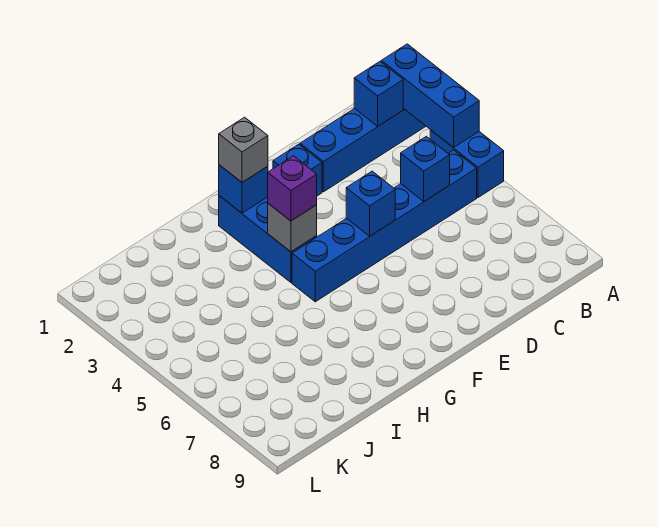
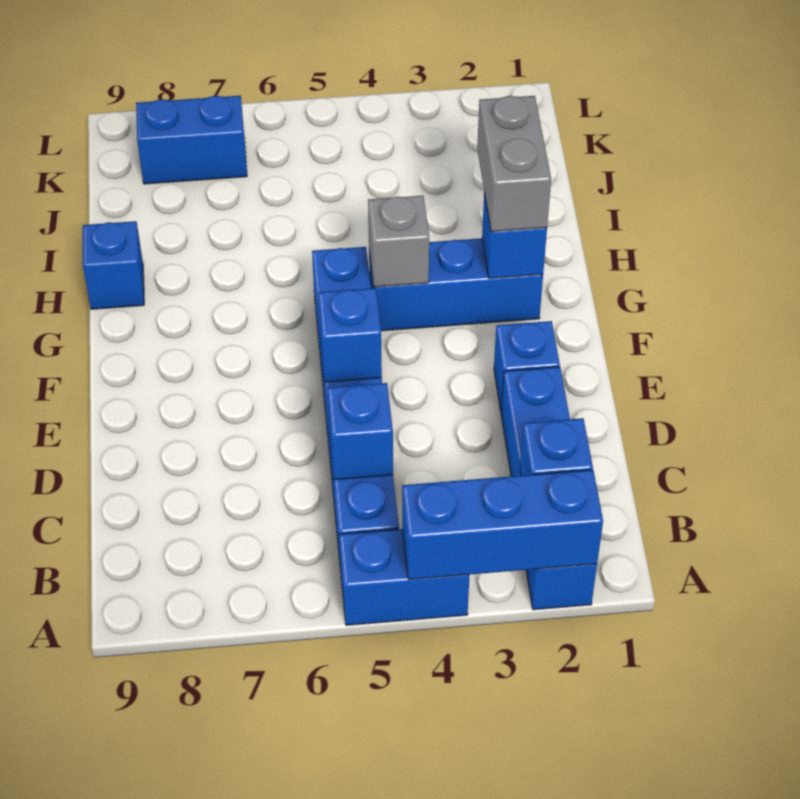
grey brick G2 level 3 -> grey brick G2:H2 level 3
purple brick G4 level 3 -> none
none -> blue brick H9 level 1
none -> blue brick K7:K8 level 1

